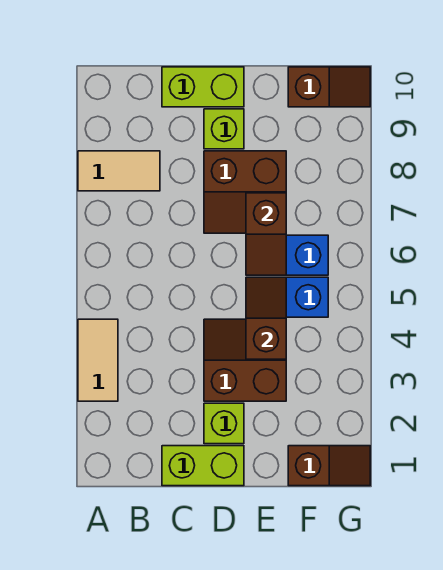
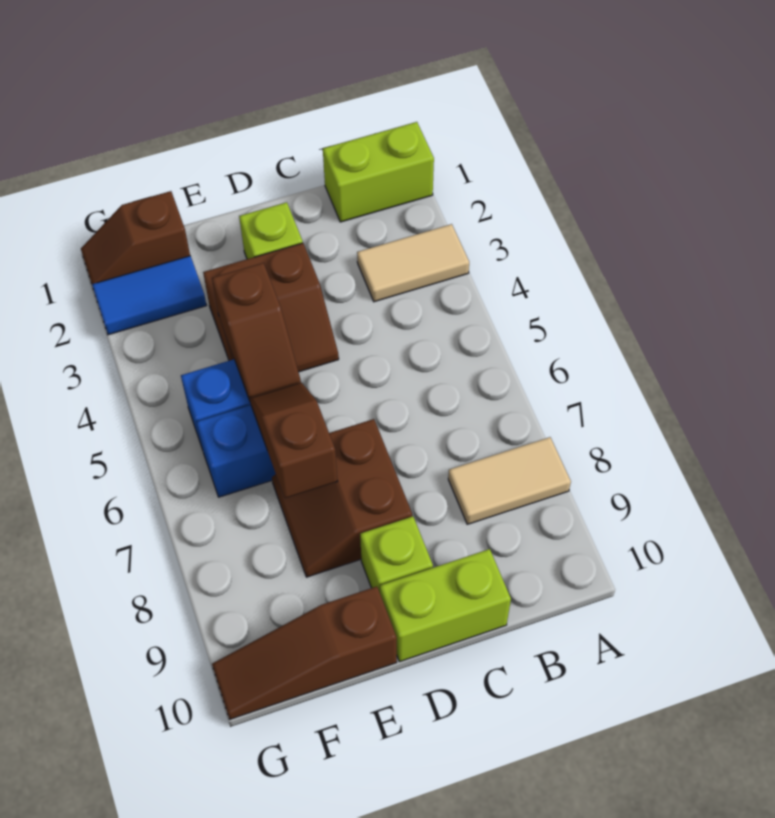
tan tile A3:A4 level 1 -> tan tile A3:B3 level 1
lime brick C1:D1 level 1 -> lime brick A1:B1 level 1
brown slope D7:E8 level 1 top 8 -> brown slope D7:E8 level 1 top D
none -> blue tile F2:G2 level 1
brown slope F10:G10 level 1 top F -> brown slope E10:G10 level 1 top E

